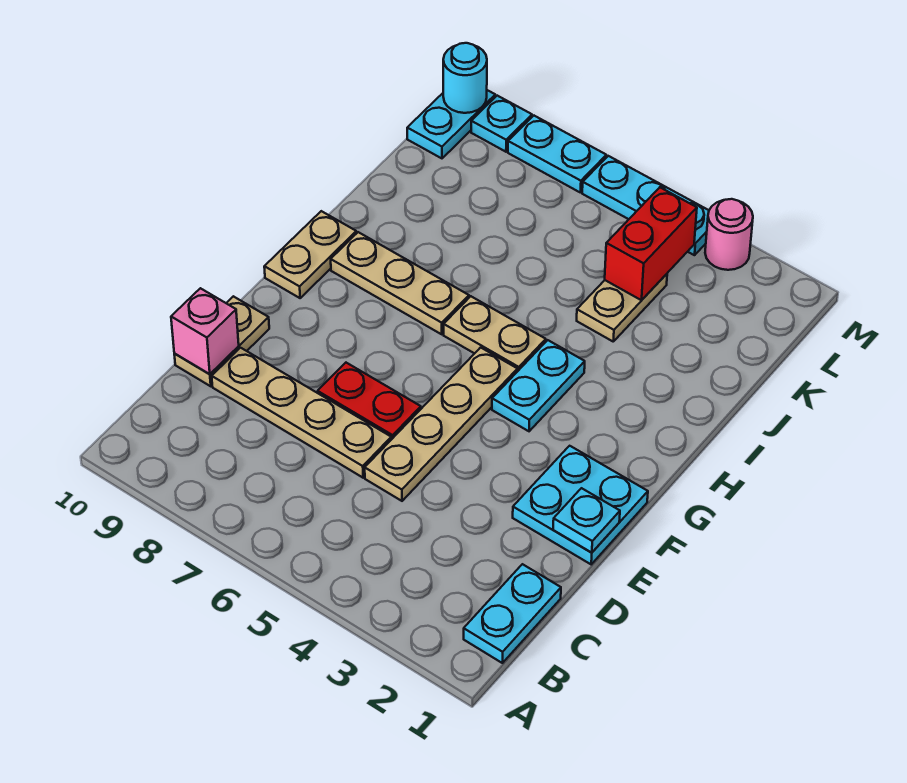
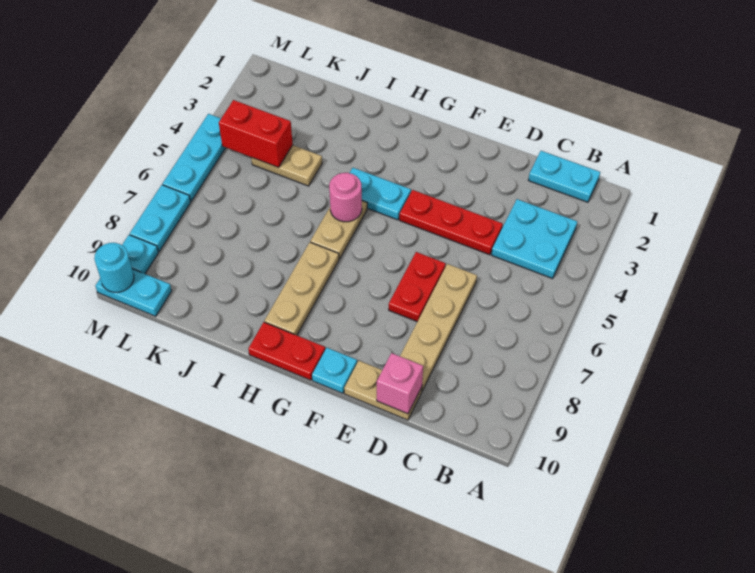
none -> red plate D4:F4 level 1
tan plate D5:G5 level 1 -> none
cyan plate E1:F2 level 1 -> cyan plate B3:C4 level 1
cyan plate E1 level 2 -> cyan plate F10 level 1
tan plate G10:H10 level 1 -> red plate G10:H10 level 1
pink round brick M3 level 1 -> pink round brick H5 level 2

